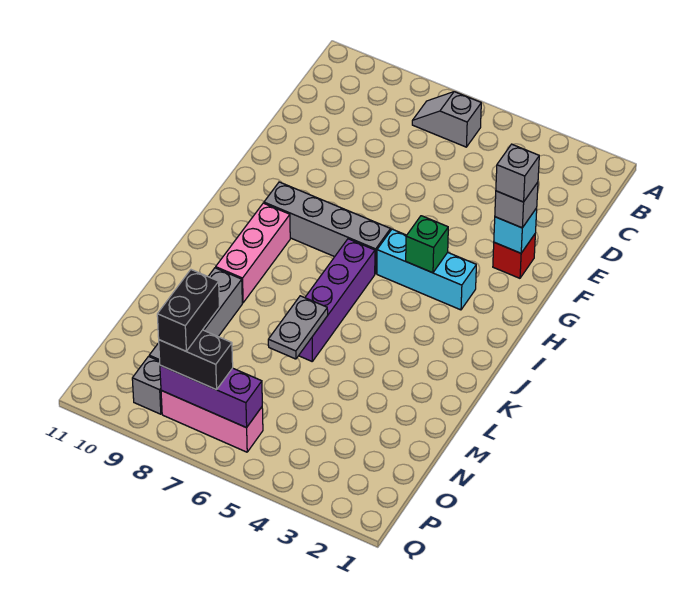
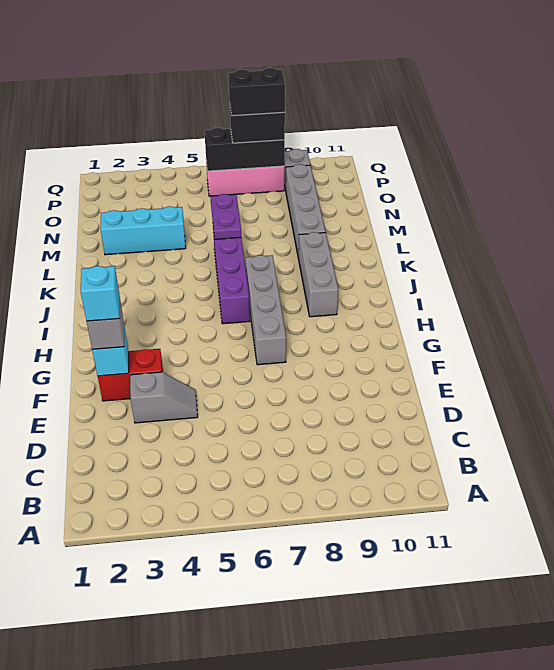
grey slope B6:B7 level 1 top 6 -> grey slope E3:E4 level 1 top 3
red brick F2 level 1 -> red brick F2:F3 level 1
grey brick F2 level 4 -> cyan brick F2 level 4
cyan brick H3:H5 level 1 -> cyan brick M2:M4 level 1
green brick H4 level 2 -> none
grey brick H6:H9 level 1 -> grey brick G7:J7 level 1
pink brick I9:K9 level 1 -> grey brick I9:K9 level 1
grey plate L6:M6 level 2 -> purple plate L6:M6 level 2
black brick O8:P8 level 4 -> black brick P7:P8 level 4
purple brick P6:P8 level 2 -> black brick P6:P8 level 2

